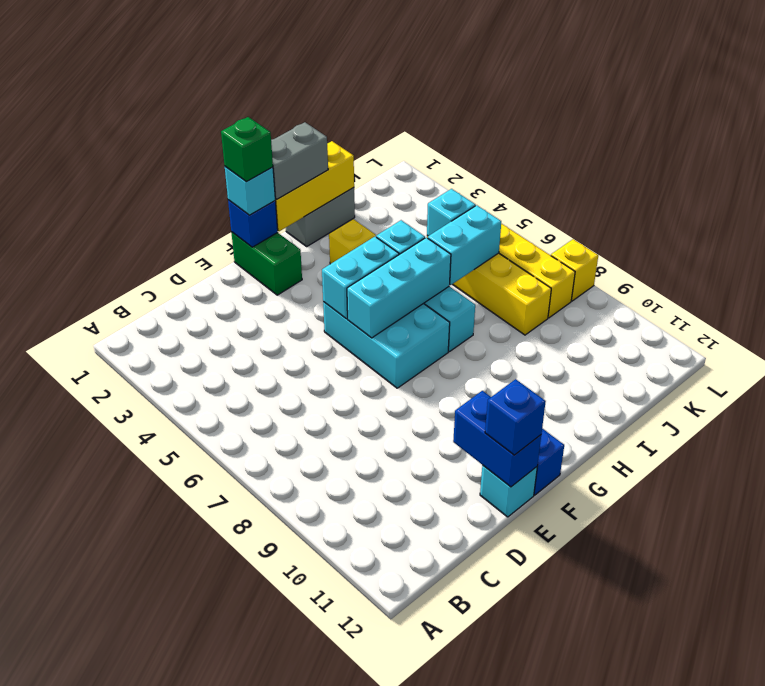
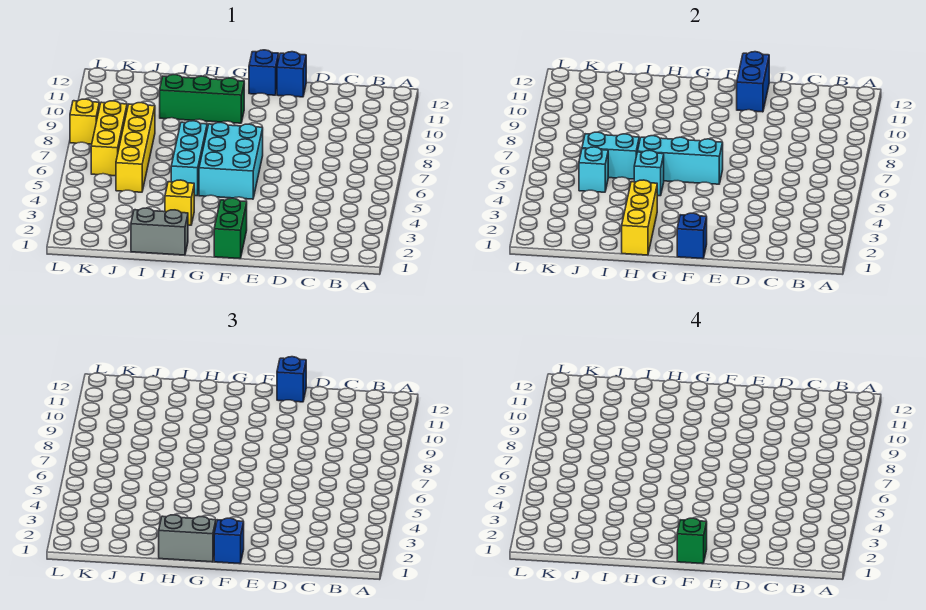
cyan brick E12 level 1 -> blue brick E12 level 1
cyan brick F1 level 3 -> blue brick F1 level 3
cyan brick F5:G5 level 2 -> none
yellow brick G1:I1 level 2 -> yellow brick H1:H3 level 2
none -> green brick G10:I10 level 1

